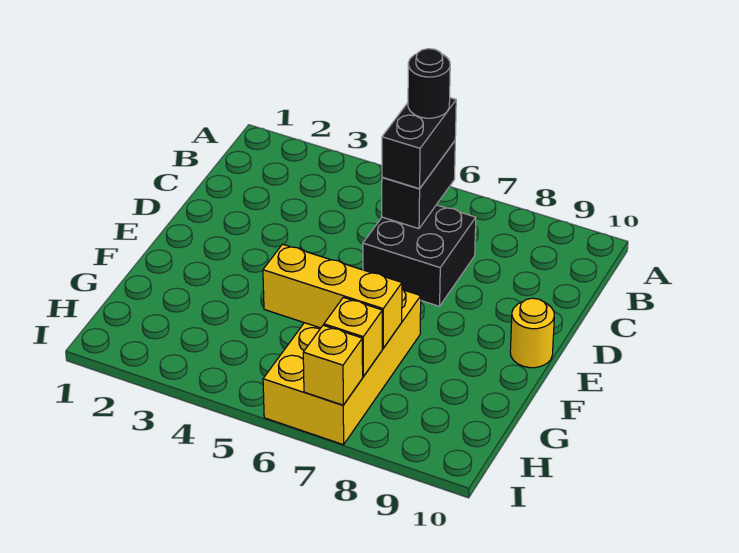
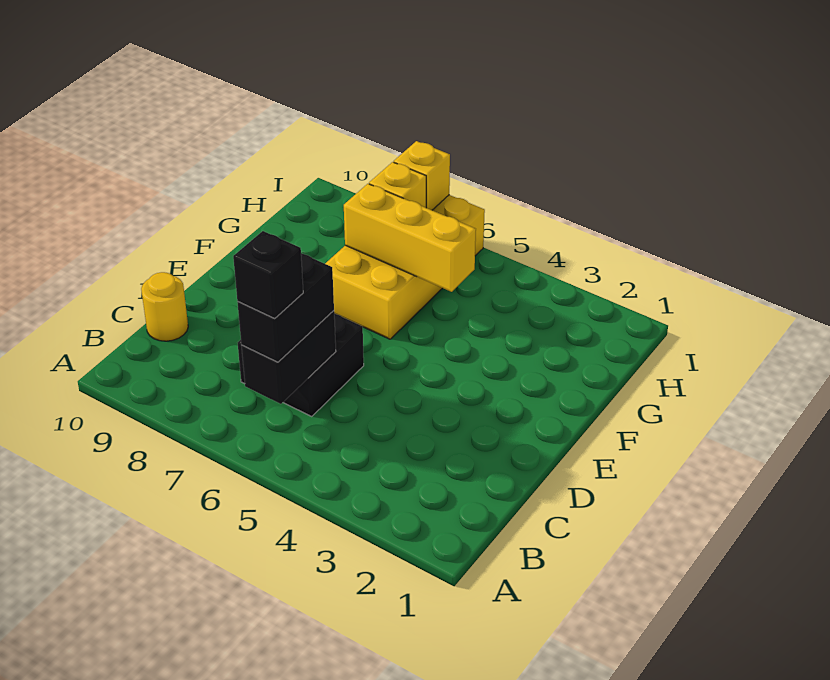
black round brick B6 level 4 -> black brick B6 level 4
yellow round brick E10 level 1 -> yellow round brick C10 level 1

